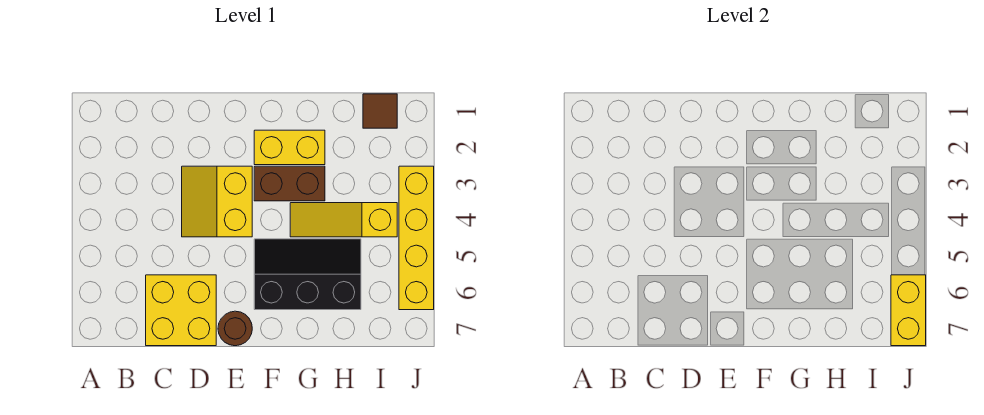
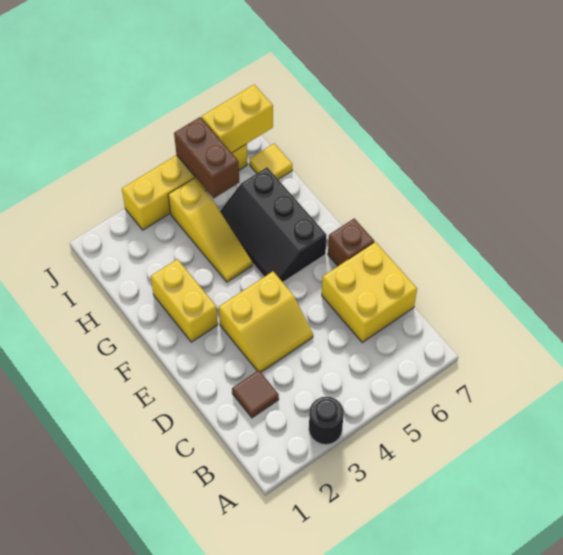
none -> black round brick A3 level 1
brown round brick E7 level 1 -> brown brick E7 level 1
brown brick F3:G3 level 1 -> brown brick I5:J5 level 2
brown tile I1 level 1 -> brown tile C2 level 1
none -> yellow tile I7 level 1

